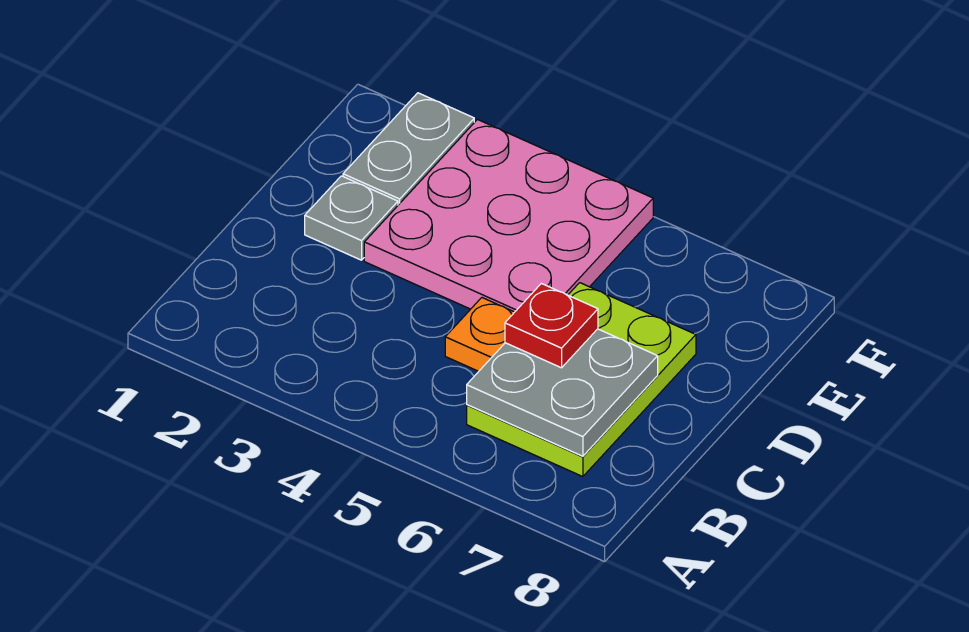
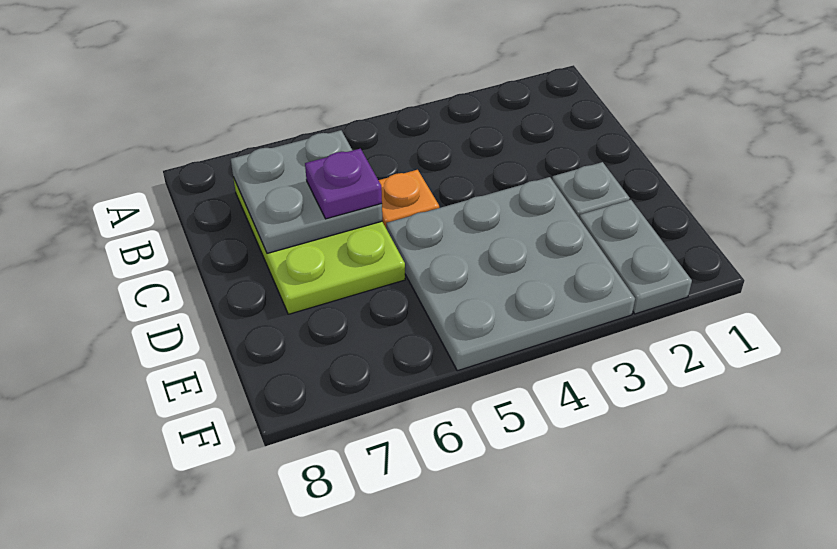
red plate C6 level 3 -> purple plate C6 level 3
pink plate D3:F5 level 1 -> grey plate D3:F5 level 1

